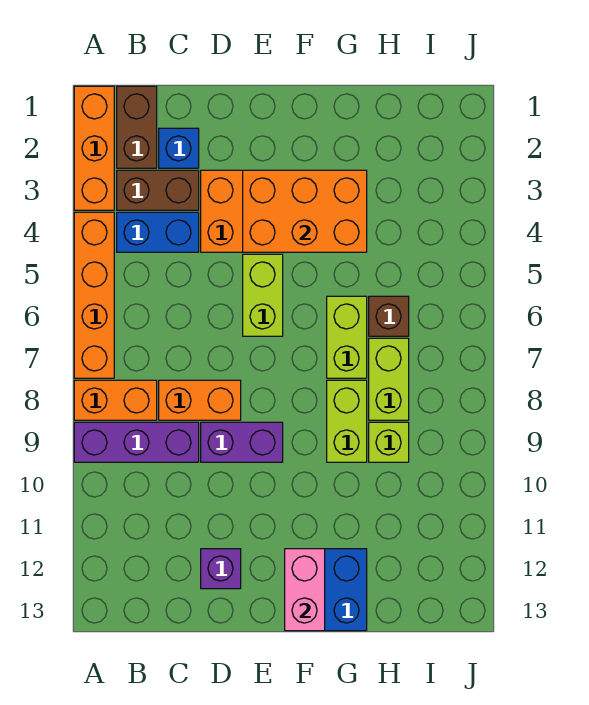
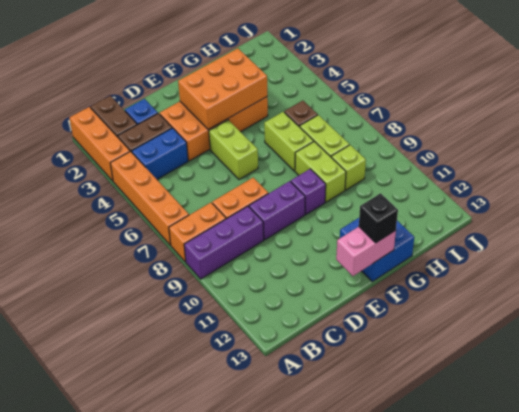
purple brick D12 level 1 -> purple brick F9 level 1
pink brick F12:F13 level 2 -> pink brick E13:F13 level 2
none -> black brick F13 level 3

